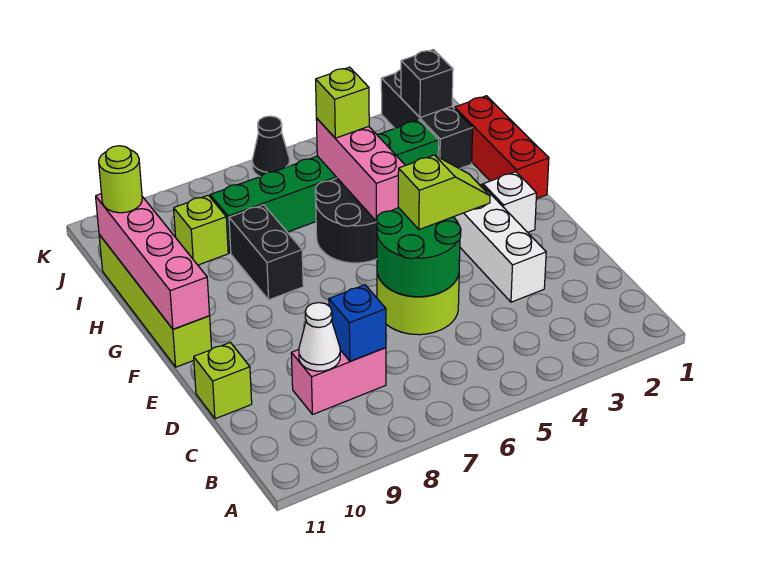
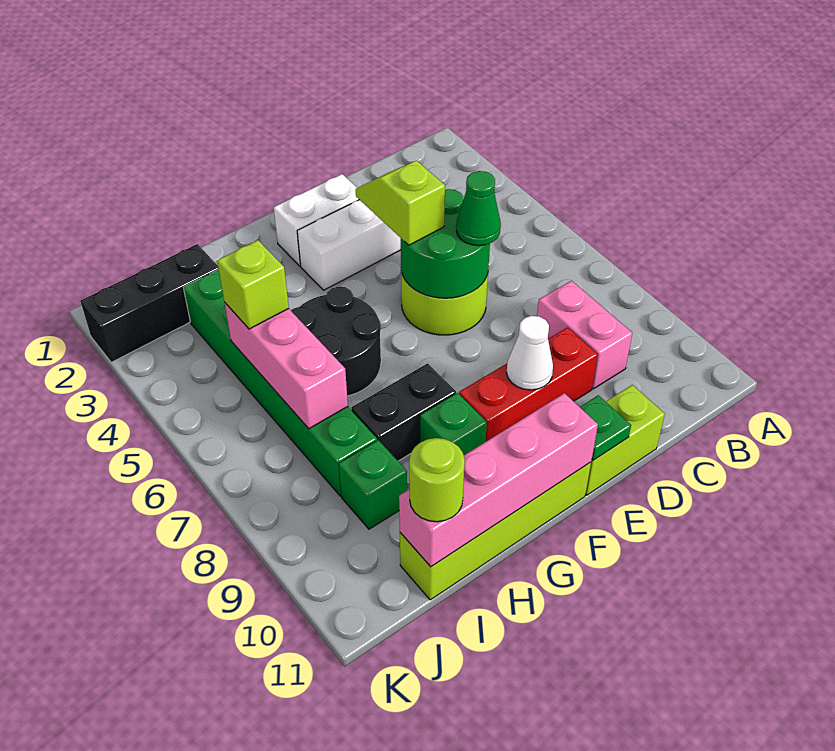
blue brick C8 level 2 -> none
white cone C9 level 2 -> white cone E9 level 2
none -> green cone D6 level 3
lime brick D11 level 1 -> lime brick D11:E11 level 1
none -> green plate E11 level 2
white brick F2 level 1 -> white brick E2:F2 level 1
red brick G1:I1 level 1 -> red brick D9:F9 level 1
pink brick G5:I5 level 2 -> pink brick I5:I7 level 2
none -> green brick G9 level 1
lime brick I9 level 1 -> green brick I9 level 1
black brick J2 level 2 -> none
black cone K6 level 1 -> none

